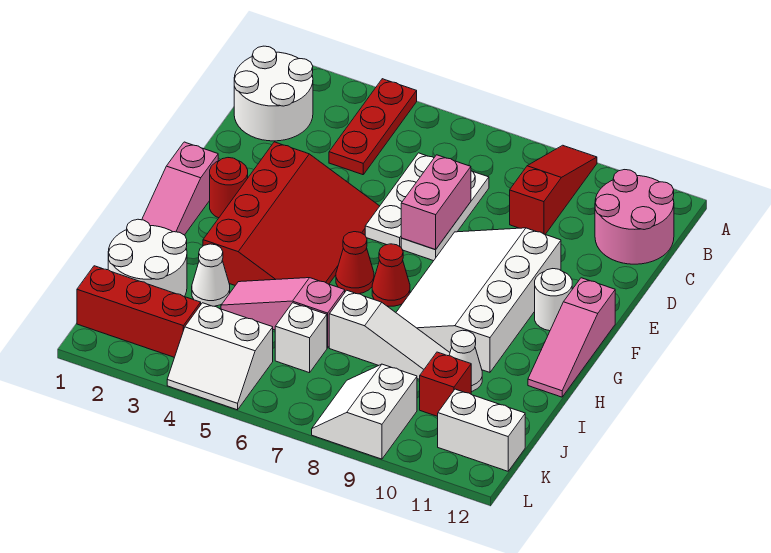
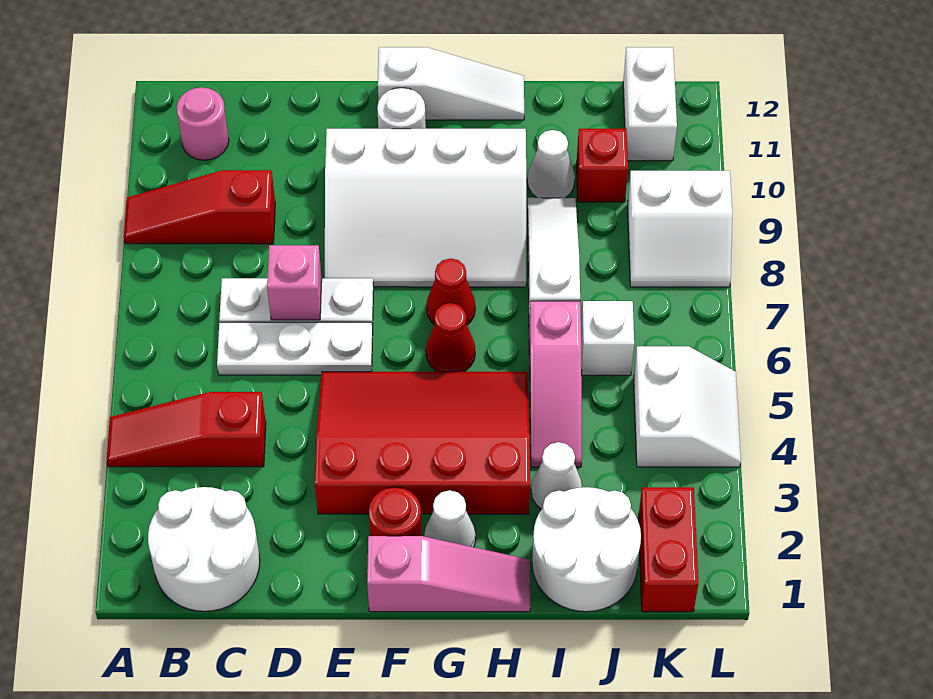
red plate A4:C4 level 1 -> red slope A4:C4 level 1 top C
pink round brick B11:C12 level 1 -> pink round brick B11 level 1
pink brick D7:E7 level 2 -> pink brick D7 level 2
pink slope F12:H12 level 1 top F -> white slope F12:H12 level 1 top F
none -> white cone G2 level 1
red brick K1:K3 level 1 -> red brick K1:K2 level 1

